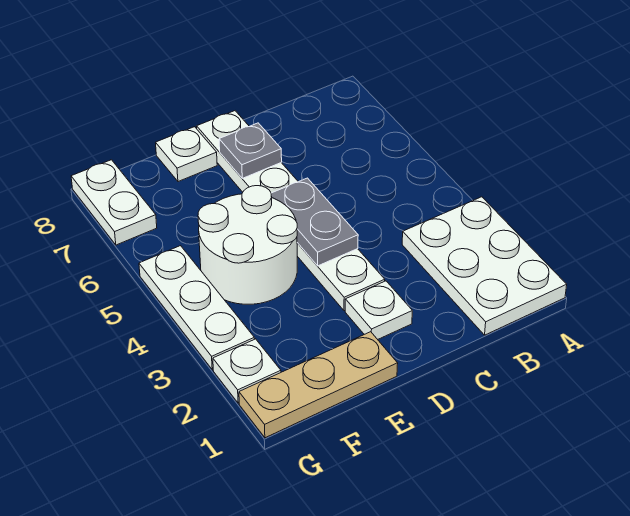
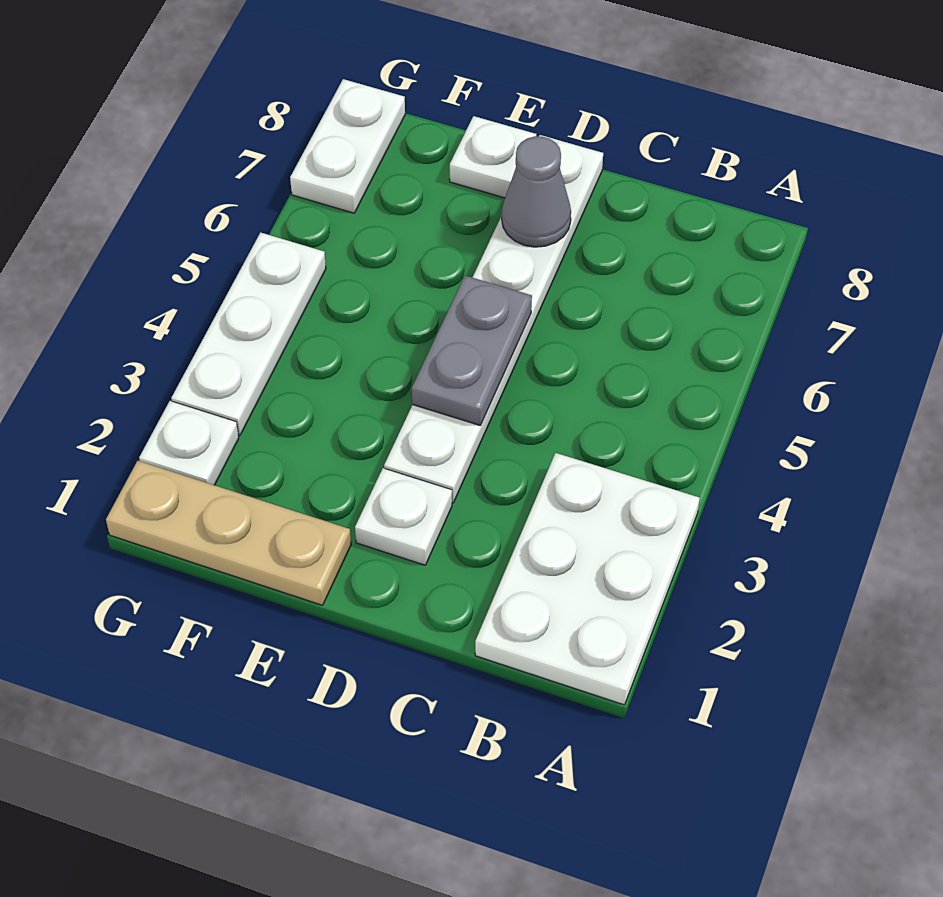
grey plate D7 level 2 -> grey cone D7 level 2
white round brick E4:F5 level 1 -> none

